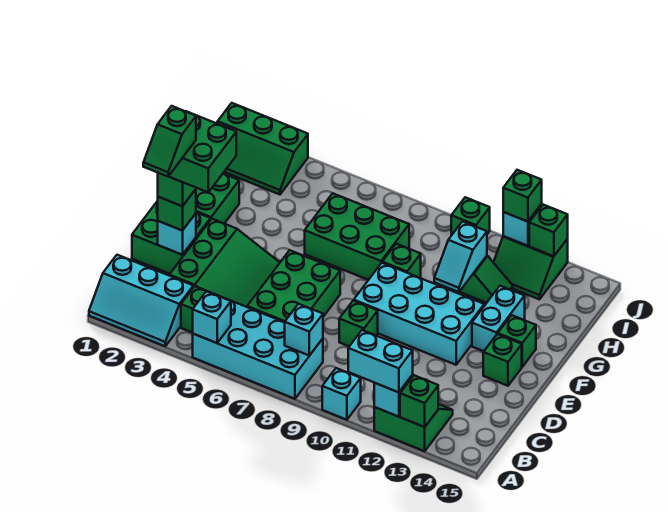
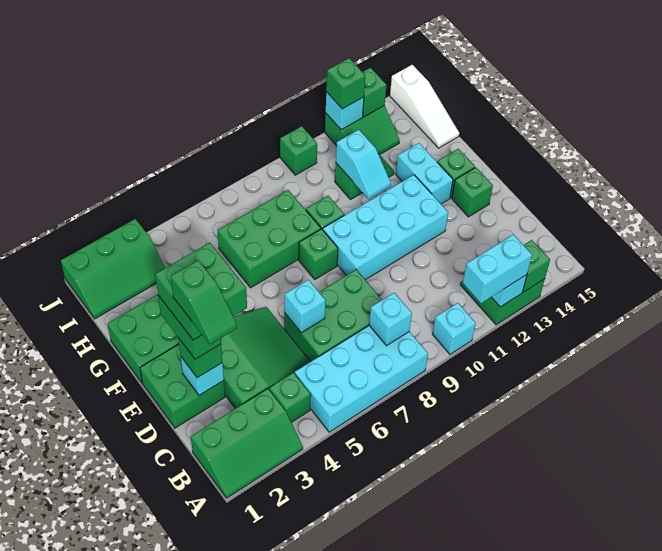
cyan slope A1:B3 level 1 top B -> green slope A1:B3 level 1 top B
cyan brick A5 level 2 -> cyan brick D6 level 2
green brick C6:E7 level 1 -> green brick C6:D8 level 1
green brick D9 level 1 -> green brick F8 level 1
none -> white slope H15:J15 level 1 top J

